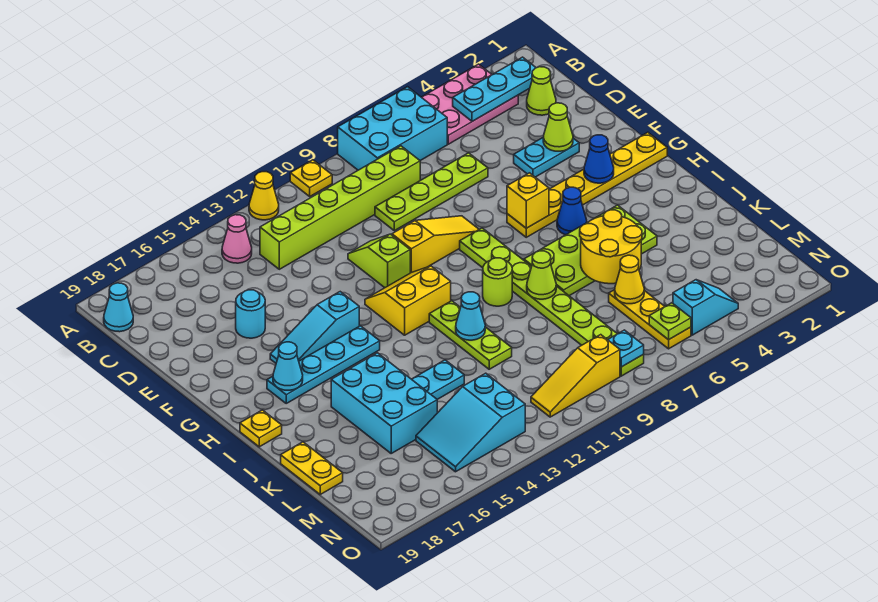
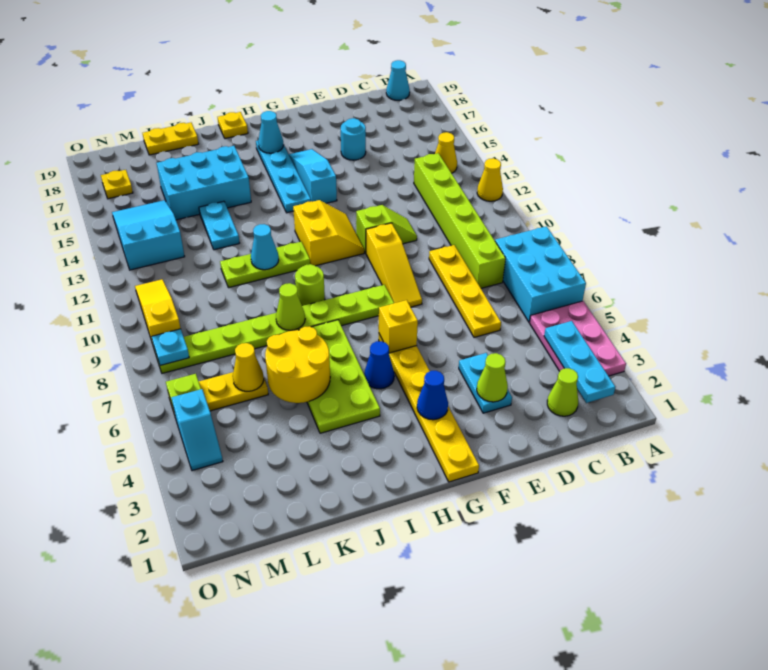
yellow plate A10 level 1 -> yellow plate N17 level 1
pink cone B14 level 1 -> yellow cone B14 level 1
lime plate D6:D9 level 1 -> yellow plate D6:D9 level 1

